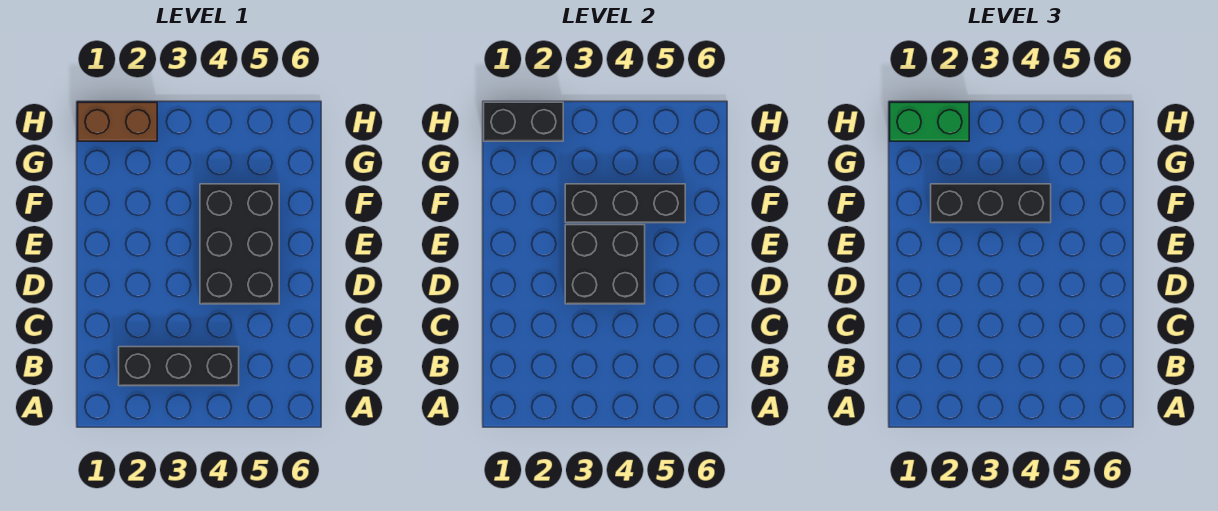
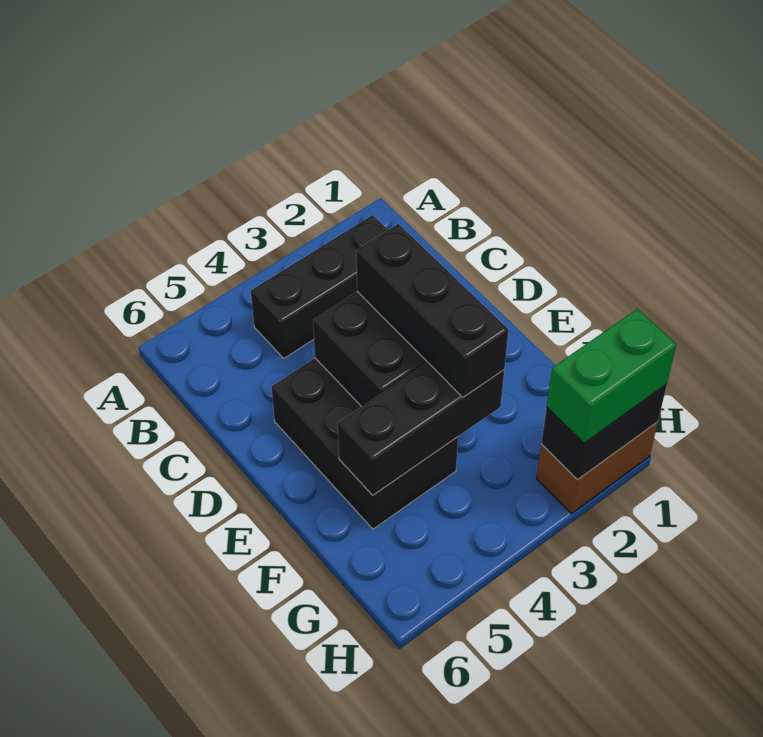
black brick F2:F4 level 3 -> black brick D3:F3 level 3

